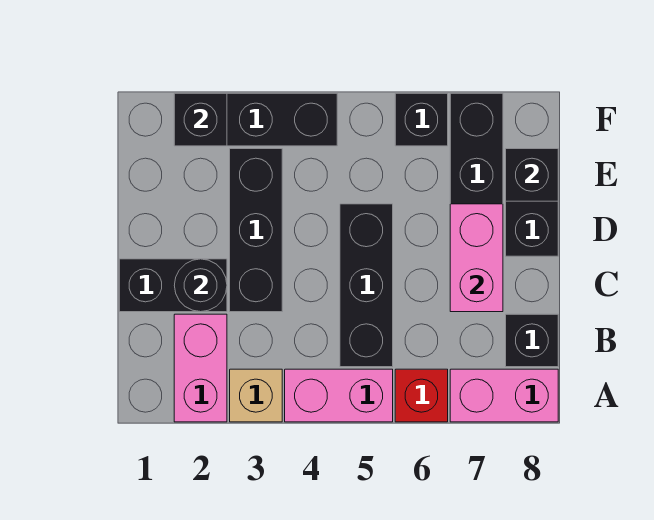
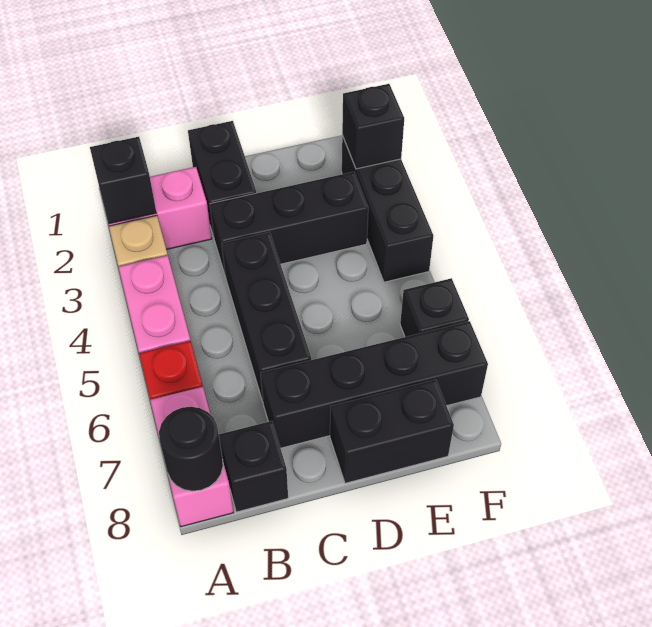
black brick B5:D5 level 1 -> black brick C4:C6 level 1
black round brick C2 level 2 -> black round brick A8 level 2
pink brick C7:D7 level 2 -> none
black brick E8 level 2 -> black brick A2 level 2

